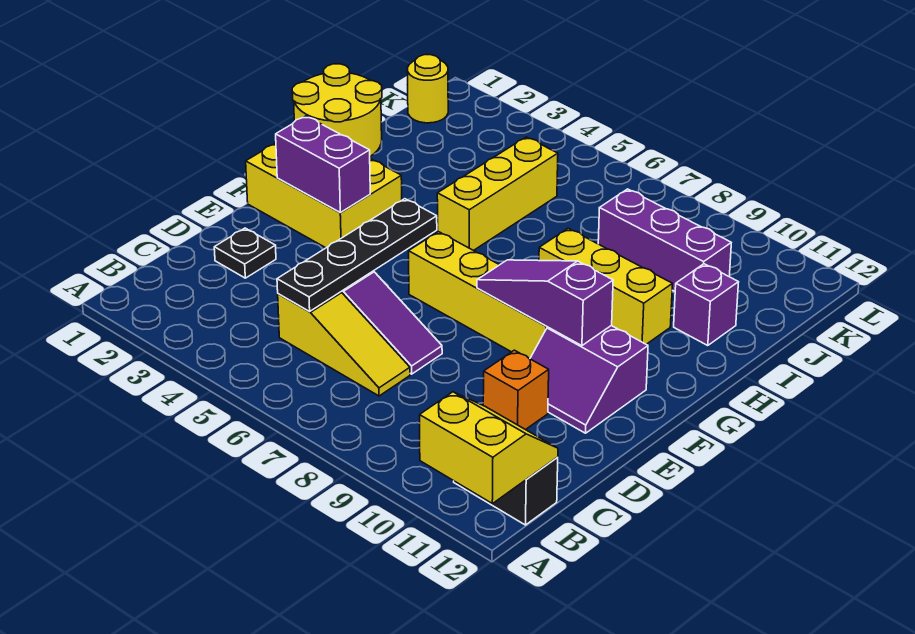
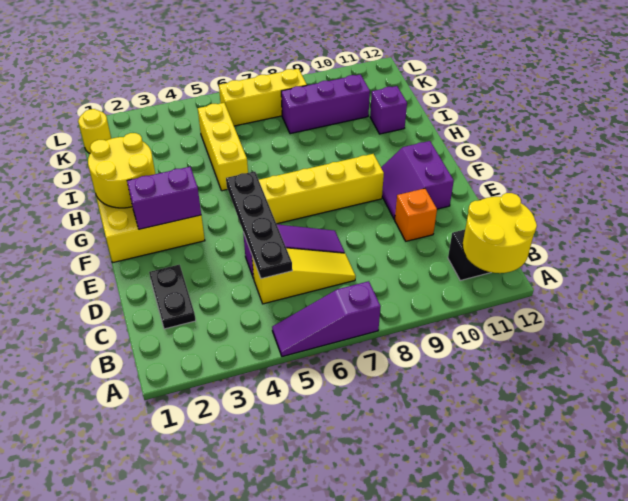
yellow slope A11:B12 level 2 top A -> yellow round brick A11:B12 level 2
black plate D2 level 1 -> black plate C2:D2 level 1
purple slope E10:F11 level 1 top F -> purple slope E10:F11 level 1 top 11
purple slope F8:F10 level 2 top 10 -> purple slope A5:A7 level 1 top 7
yellow brick H8:H10 level 1 -> yellow brick K6:K8 level 1

